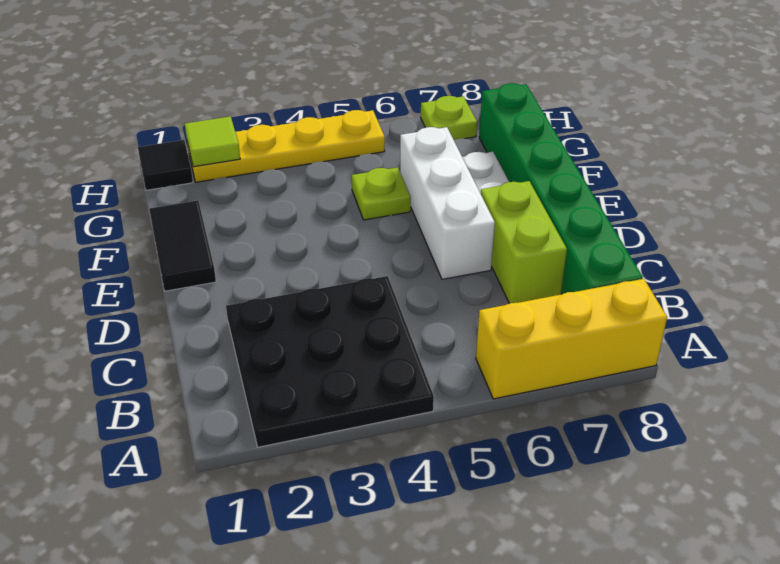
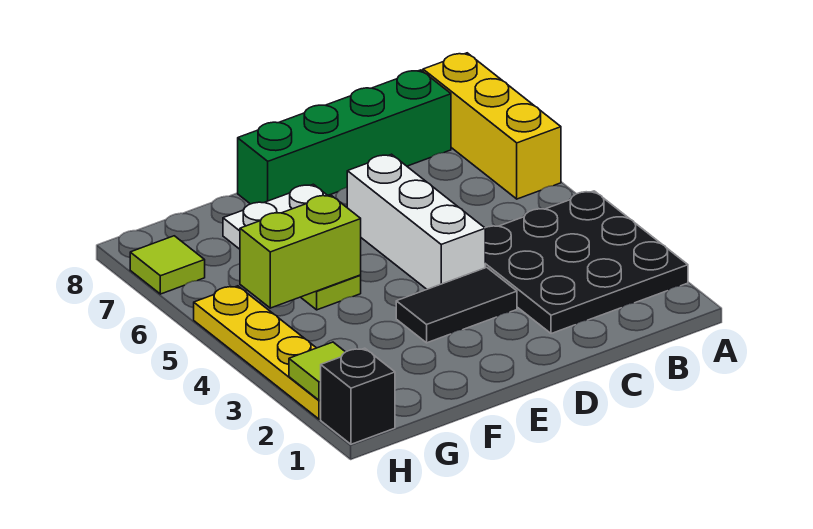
green brick B8:G8 level 1 -> green brick B8:E8 level 1
lime brick C7:D7 level 1 -> lime brick F5:G5 level 2
white brick D6:F6 level 1 -> white brick D4:D6 level 1
black tile E1:F1 level 1 -> black tile D3:E3 level 1
black tile H1 level 1 -> black brick H1 level 1
lime plate H7 level 1 -> lime tile H7 level 1

